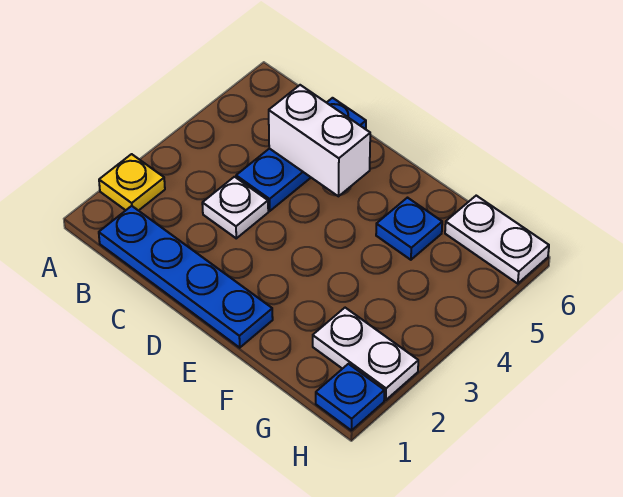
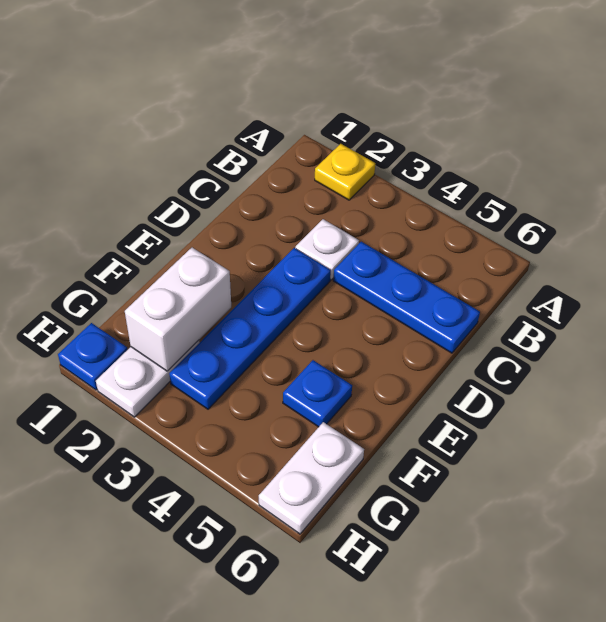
blue plate B1:E1 level 1 -> blue plate D3:G3 level 1
white brick C5:D5 level 2 -> white brick F2:G2 level 2

